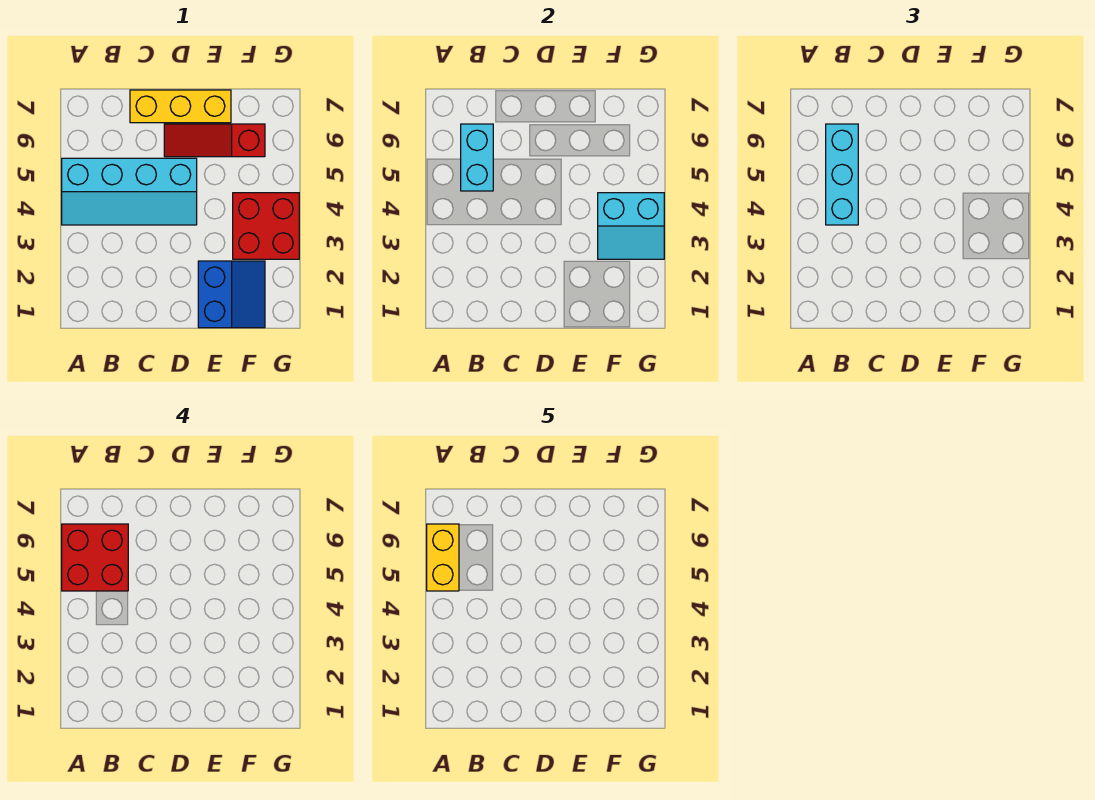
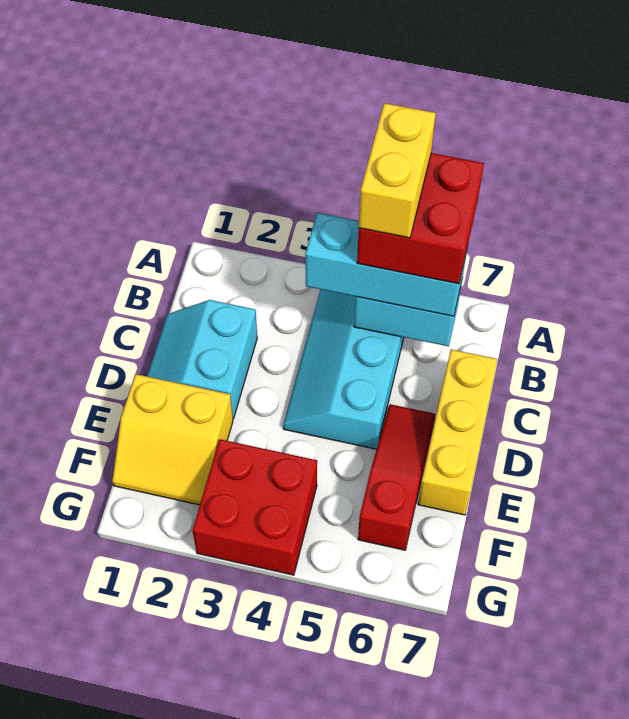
yellow brick A5:A6 level 5 -> yellow brick A5:B5 level 5
blue slope E1:F2 level 1 top E -> yellow slope E1:F2 level 1 top E
cyan slope F3:G4 level 2 top 4 -> cyan slope C1:D2 level 1 top 2

